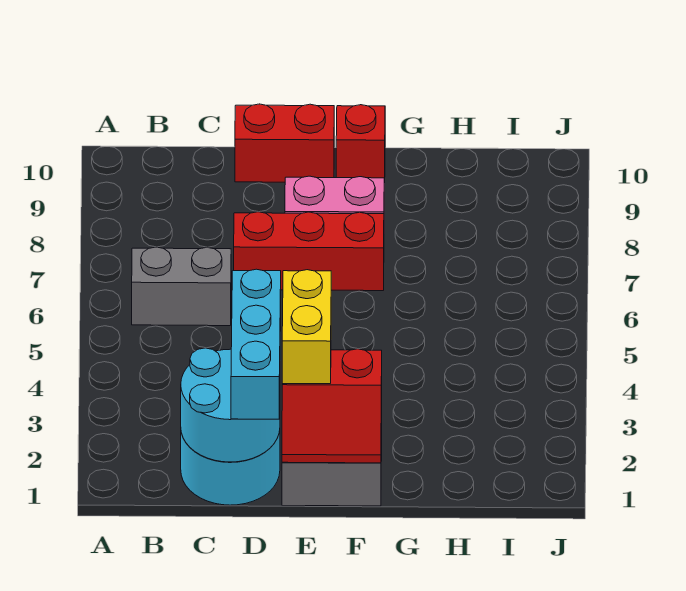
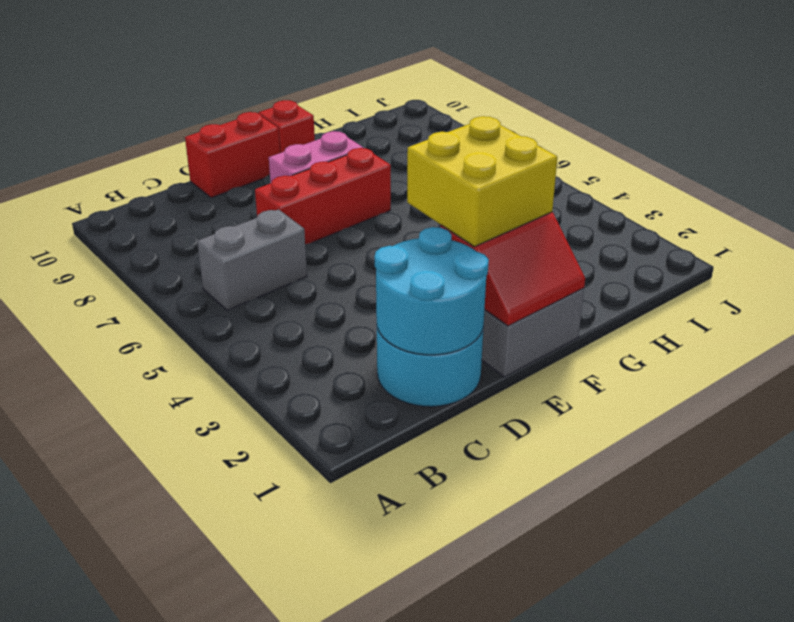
cyan brick D1:D3 level 3 -> none
yellow brick E2:E3 level 3 -> yellow brick E2:F3 level 3

